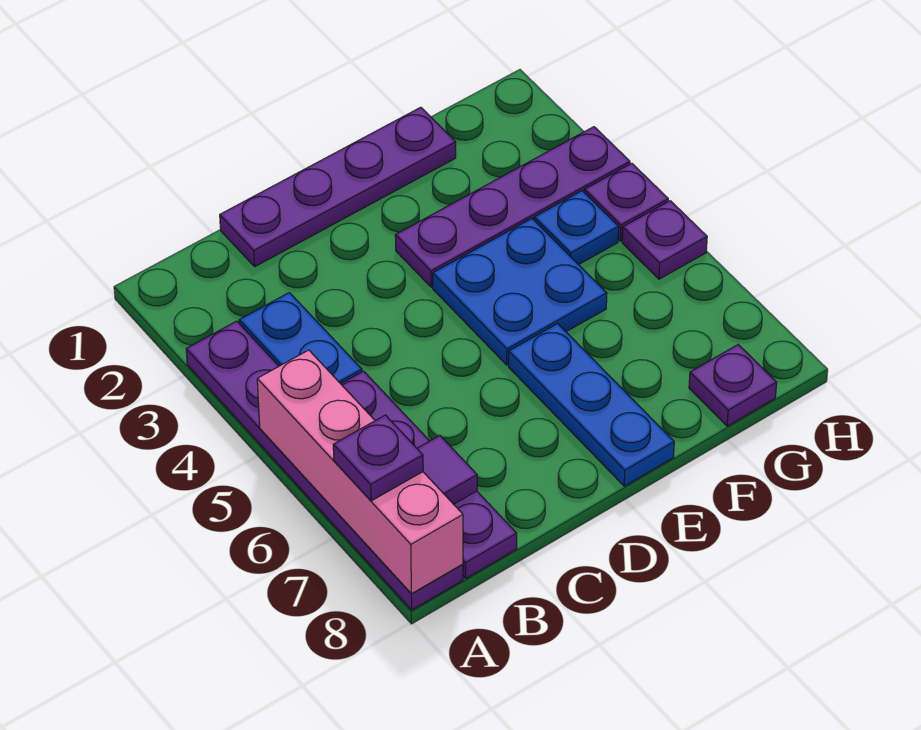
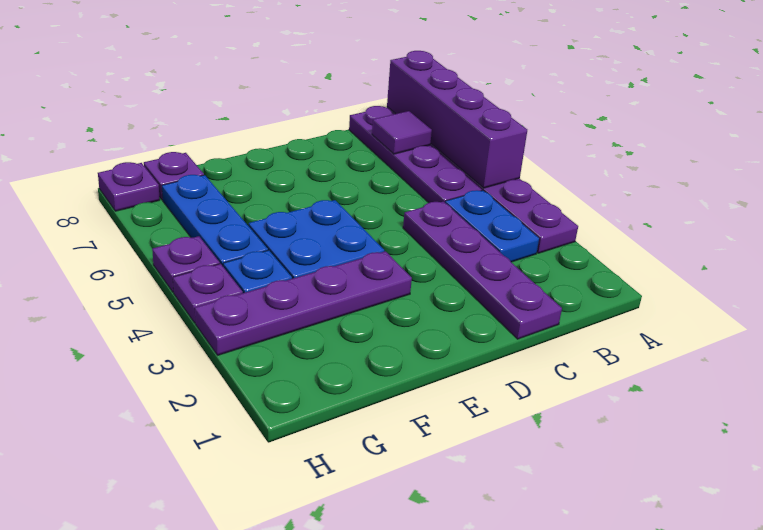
pink brick A5:A8 level 2 -> purple brick A5:A8 level 2
purple plate A7 level 3 -> purple plate H8 level 1
purple plate C1:F1 level 1 -> purple plate C1:C4 level 1
blue plate E6:E8 level 1 -> blue plate G5:G7 level 1

